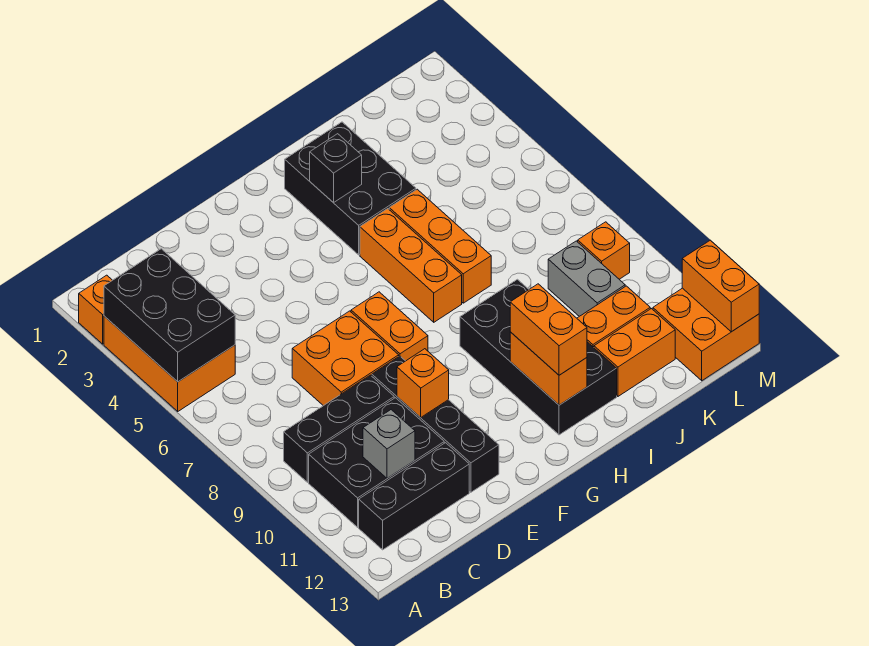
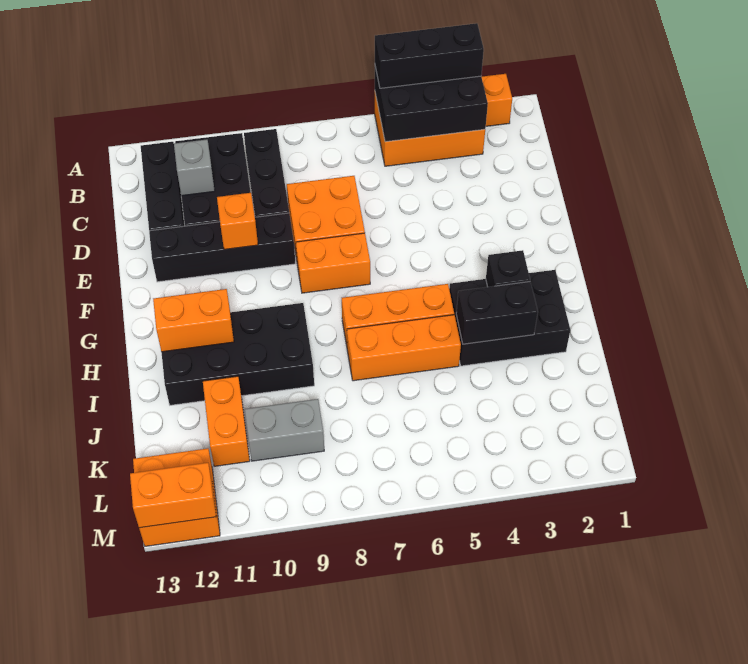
none -> black brick A3:A5 level 3
orange brick H11:H12 level 3 -> none
none -> black brick I3:I4 level 2
orange brick J12:K12 level 1 -> none
orange brick L9 level 1 -> none

